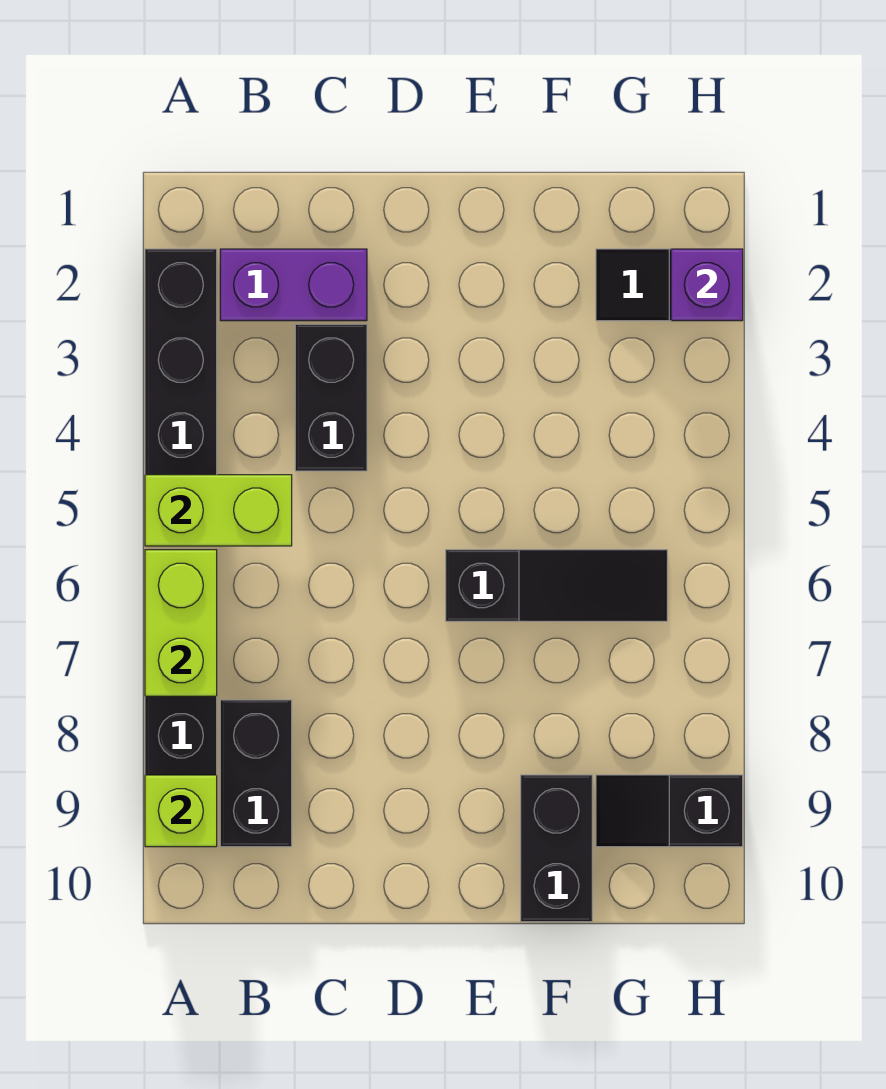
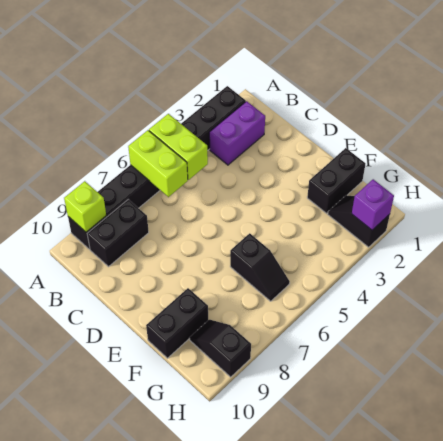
lime brick A6:A7 level 2 -> lime brick A6:B6 level 2
purple brick B2:C2 level 1 -> purple brick B2:B3 level 1
black brick C3:C4 level 1 -> black brick F1:F2 level 1
black slope E6:G6 level 1 top E -> black slope F6:G6 level 1 top F

